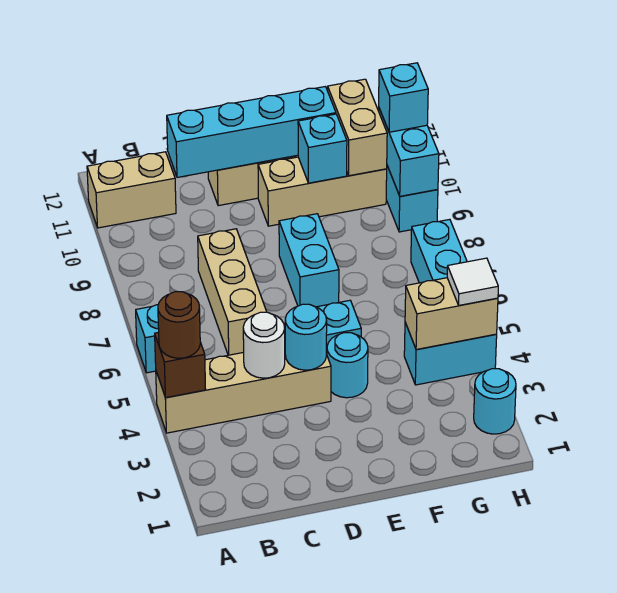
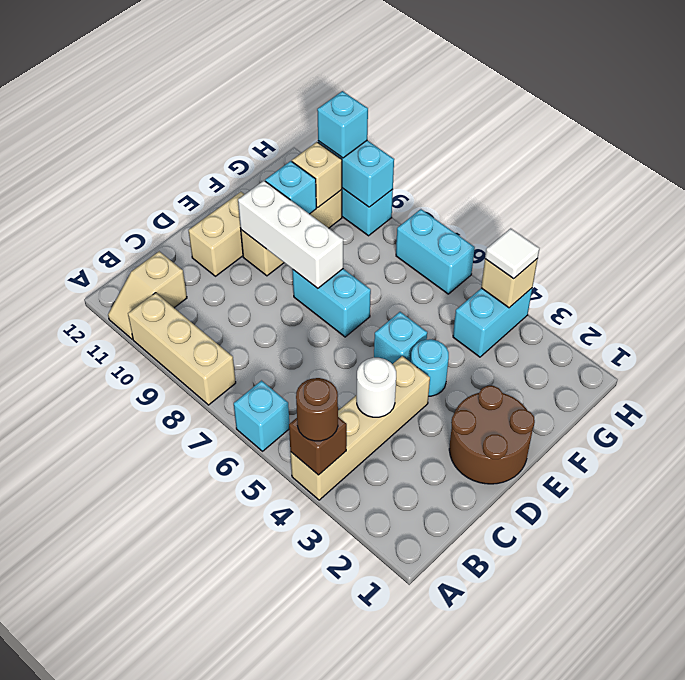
tan brick A11:B11 level 1 -> tan slope A11:B11 level 1 top B
tan brick C6:C8 level 1 -> tan brick A8:A10 level 1
cyan brick C11:F11 level 2 -> none
none -> brown round brick D1:E2 level 1
cyan round brick D4 level 2 -> none
none -> white brick E8:E10 level 2
tan brick G4:H4 level 2 -> tan brick H4 level 2
tan brick G10:G11 level 2 -> tan brick G10 level 2
cyan round brick H2 level 1 -> none

